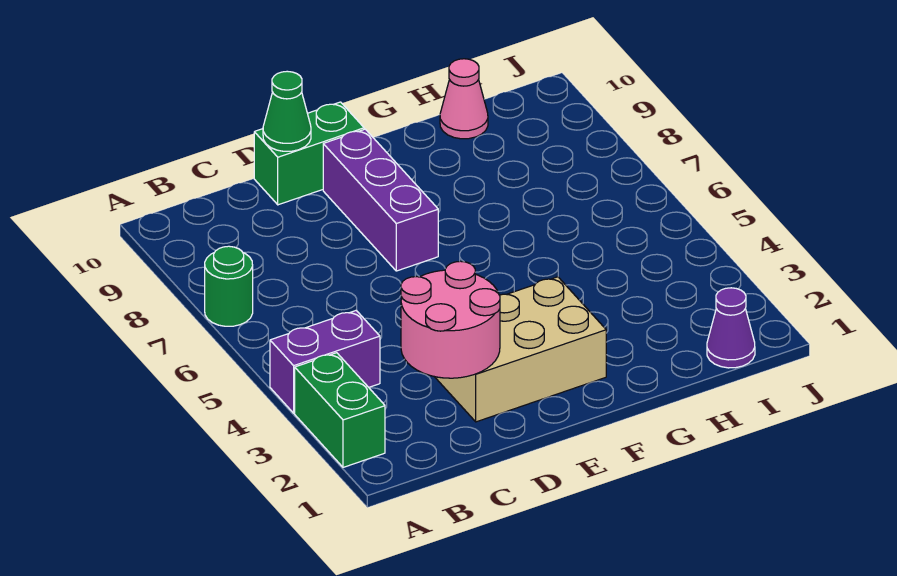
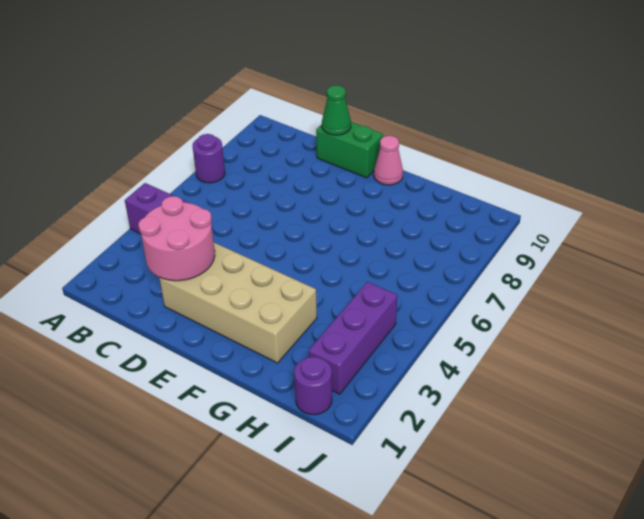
green brick A2:A3 level 1 -> none
green round brick A7 level 1 -> purple round brick A7 level 1
tan brick D2:F3 level 1 -> tan brick D2:G3 level 1
purple brick E7:E9 level 1 -> purple brick I2:I4 level 1
pink cone H10 level 1 -> pink cone F10 level 1
purple cone I1 level 1 -> purple round brick I1 level 1

